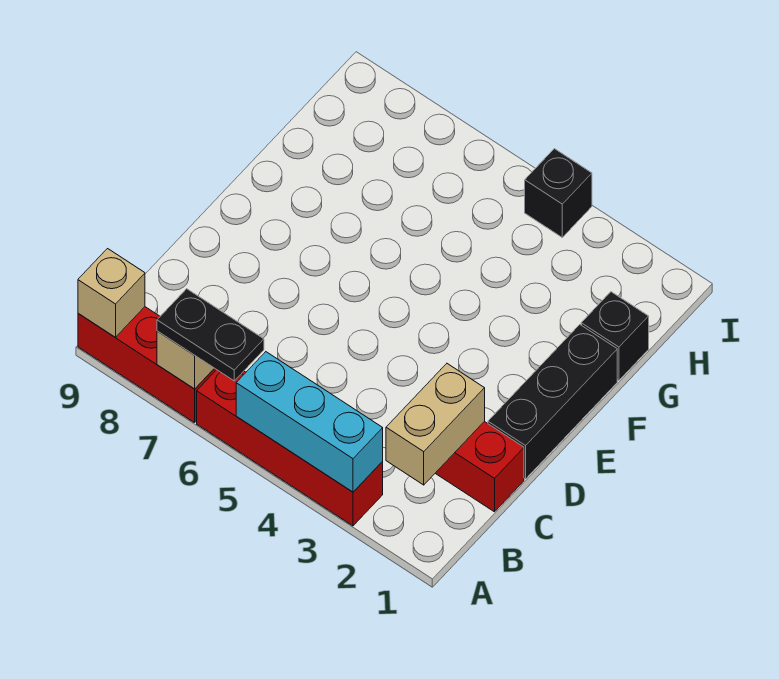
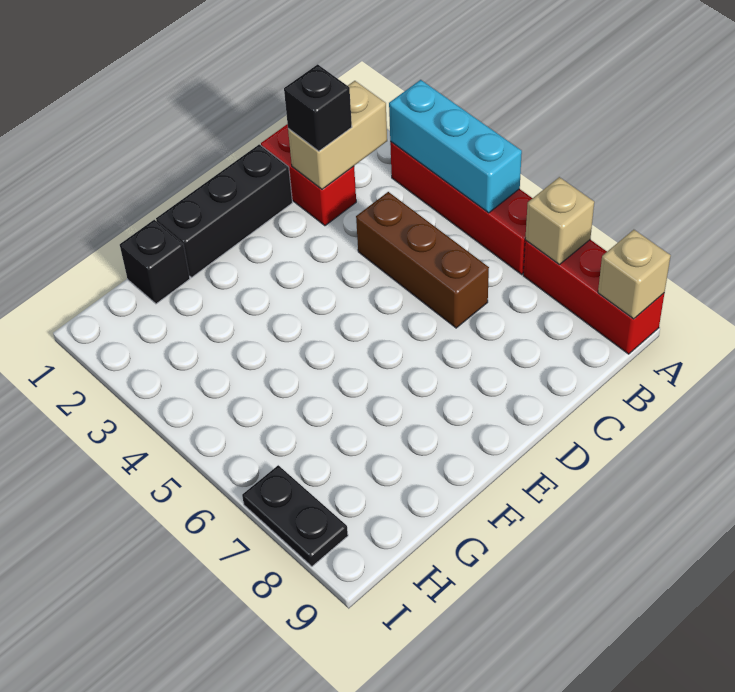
black plate A6:A7 level 3 -> black plate I7:I8 level 1
none -> brown brick C4:C6 level 1
black brick I4 level 1 -> black brick C2 level 3

